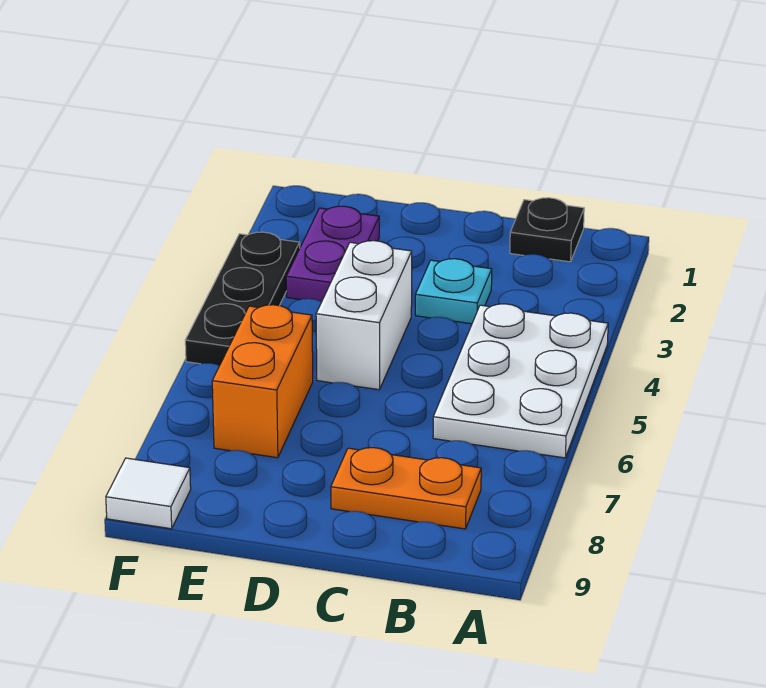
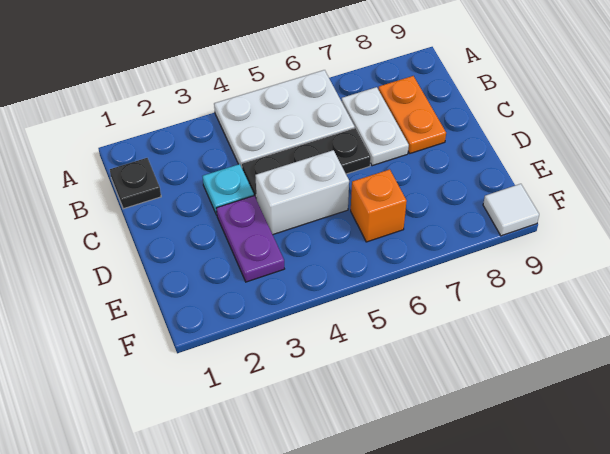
none -> white plate B7:C7 level 1
purple plate E2:E3 level 1 -> purple plate D3:E3 level 1
orange brick E6:E7 level 1 -> orange brick E6 level 1
black plate F3:F5 level 1 -> black plate C4:C6 level 1

